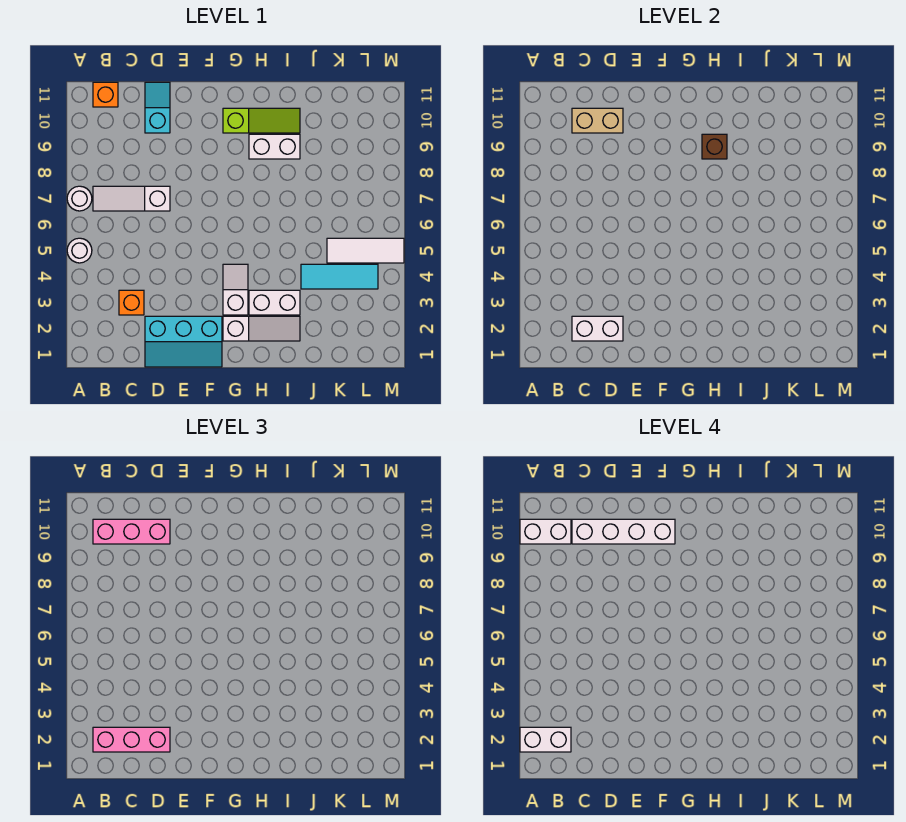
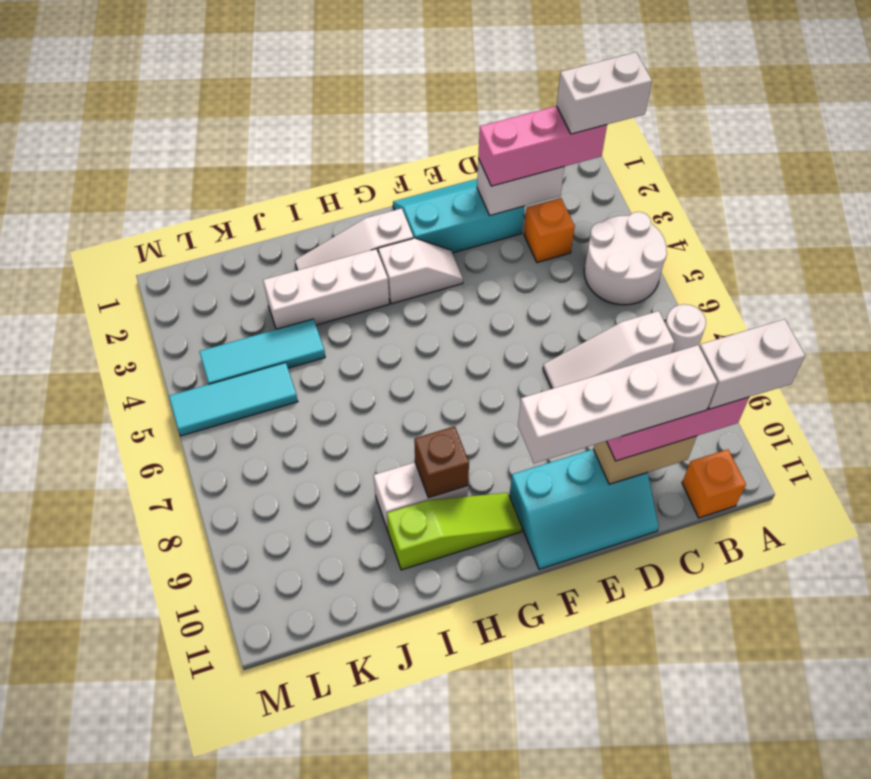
white round brick A5 level 1 -> white round brick A4:B5 level 1
white slope B7:D7 level 1 top D -> white slope B7:D7 level 1 top B
cyan slope D10:D11 level 1 top 10 -> cyan slope D10:F11 level 1 top 10
white slope G3:G4 level 1 top 3 -> white slope F3:G3 level 1 top G
lime slope G10:I10 level 1 top G -> lime slope G10:I10 level 1 top I
white brick H3:I3 level 1 -> white brick H3:J3 level 1
white tile K5:M5 level 1 -> cyan tile K5:M5 level 1

